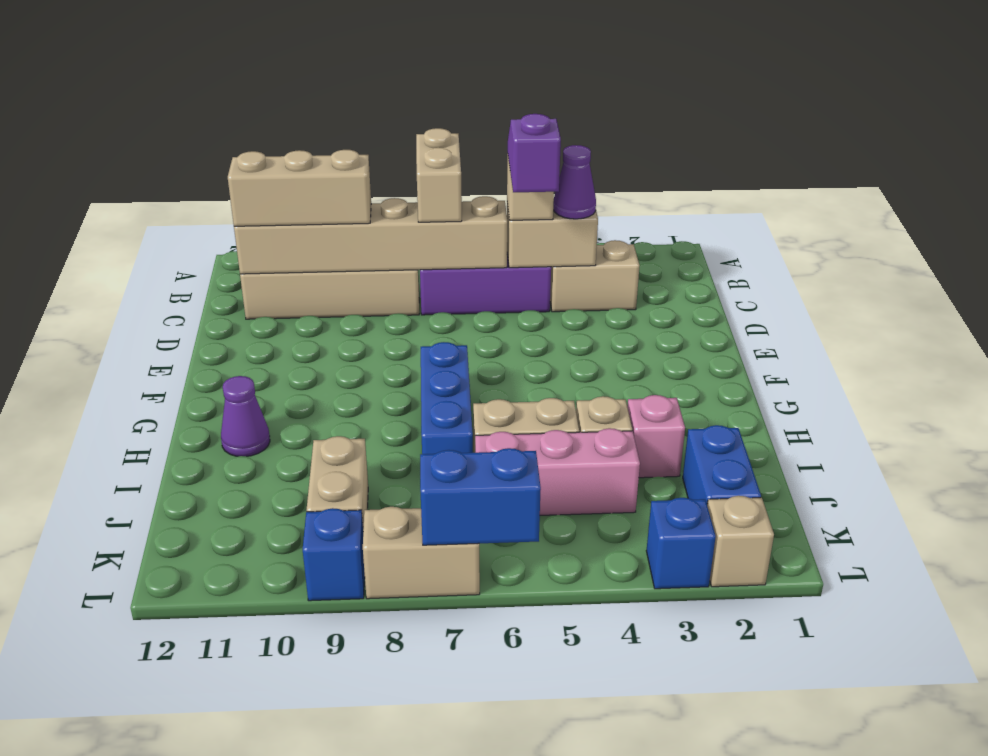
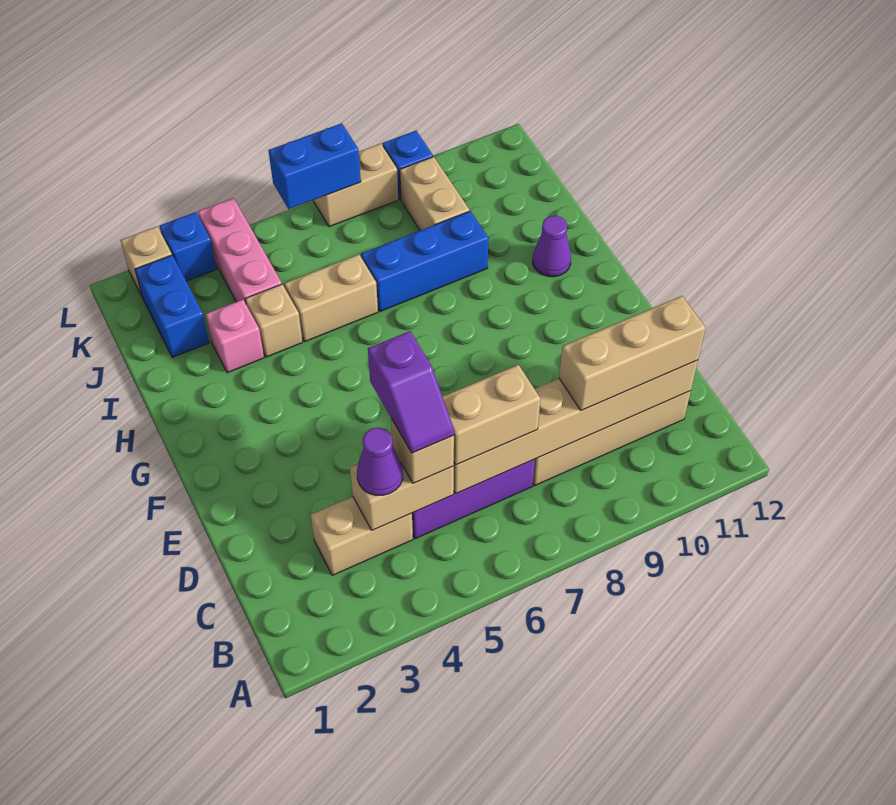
tan brick B7:C7 level 3 -> tan brick C6:C7 level 3
blue brick G7:I7 level 1 -> blue brick I7:I9 level 1
pink brick J4:J6 level 1 -> pink brick J4:L4 level 1

